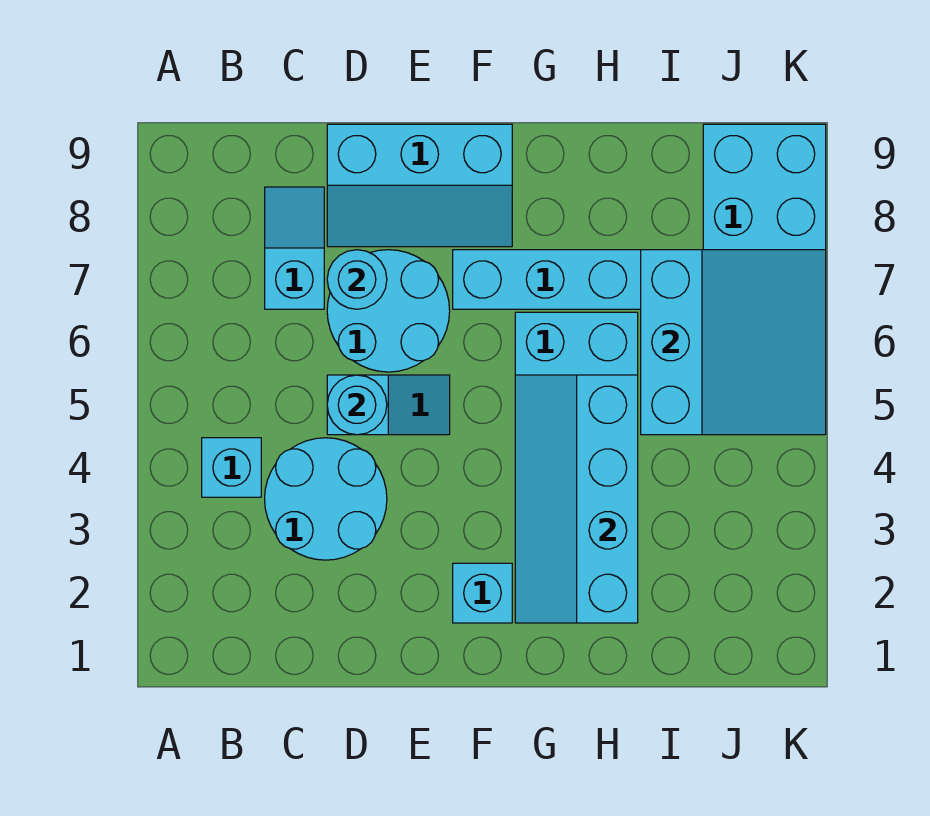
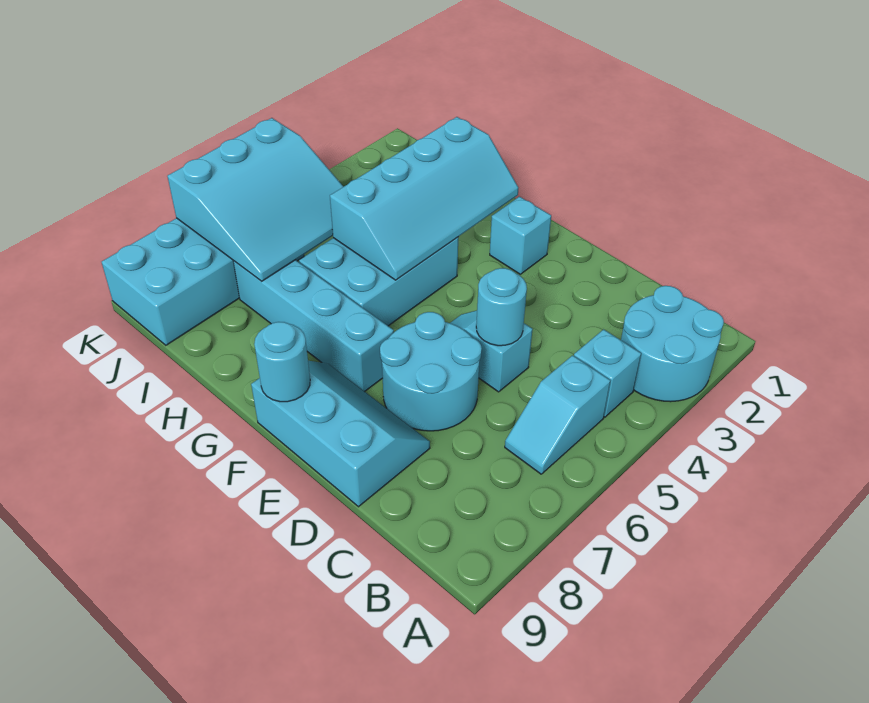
cyan round brick C3:D4 level 1 -> cyan round brick A2:B3 level 1
cyan slope C7:C8 level 1 top 7 -> cyan slope B5:B6 level 1 top 5
cyan round brick D7 level 2 -> cyan round brick F9 level 2
cyan slope I5:K7 level 2 top I -> cyan slope I5:K7 level 2 top K

